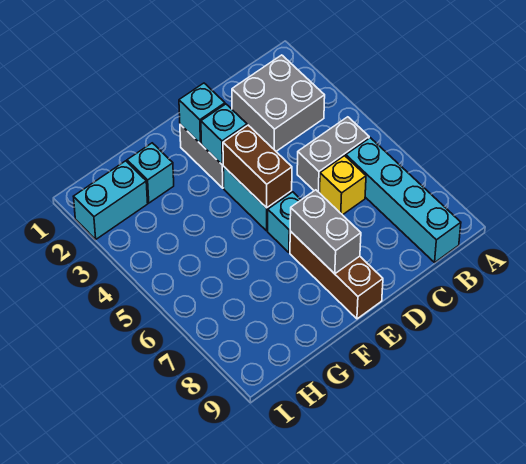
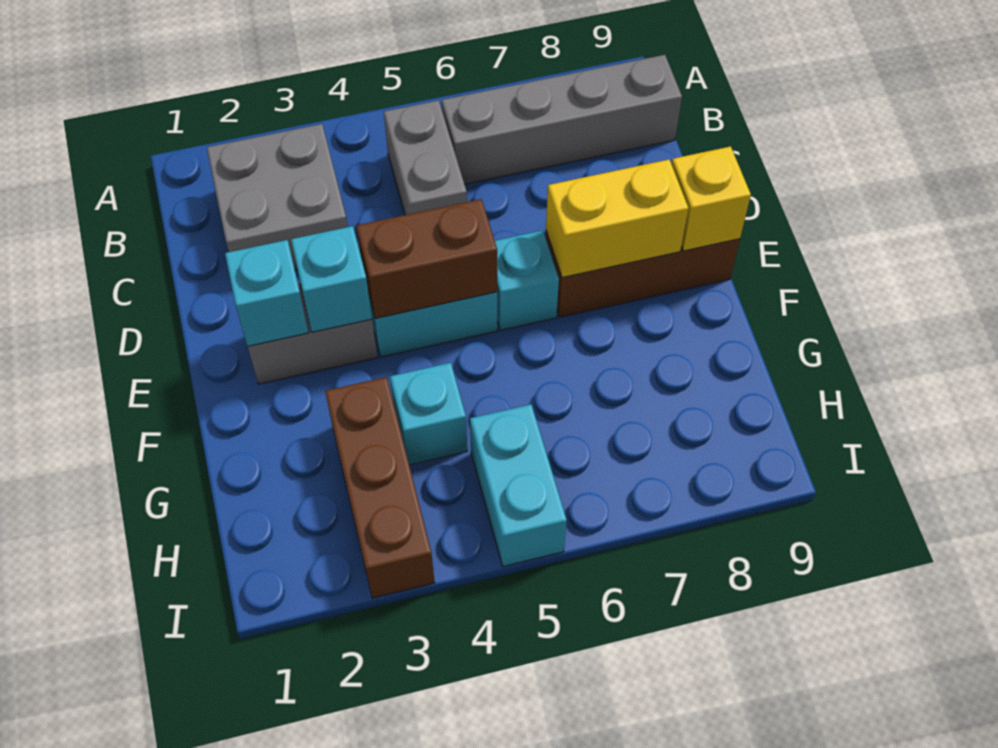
cyan brick B6:B9 level 1 -> grey brick B6:B9 level 1
yellow brick C6 level 1 -> yellow brick E9 level 2
grey brick E7:E8 level 2 -> yellow brick E7:E8 level 2
cyan brick G2 level 1 -> cyan brick G4 level 1
none -> brown brick G3:I3 level 1
cyan brick H2:I2 level 1 -> cyan brick H5:I5 level 1

